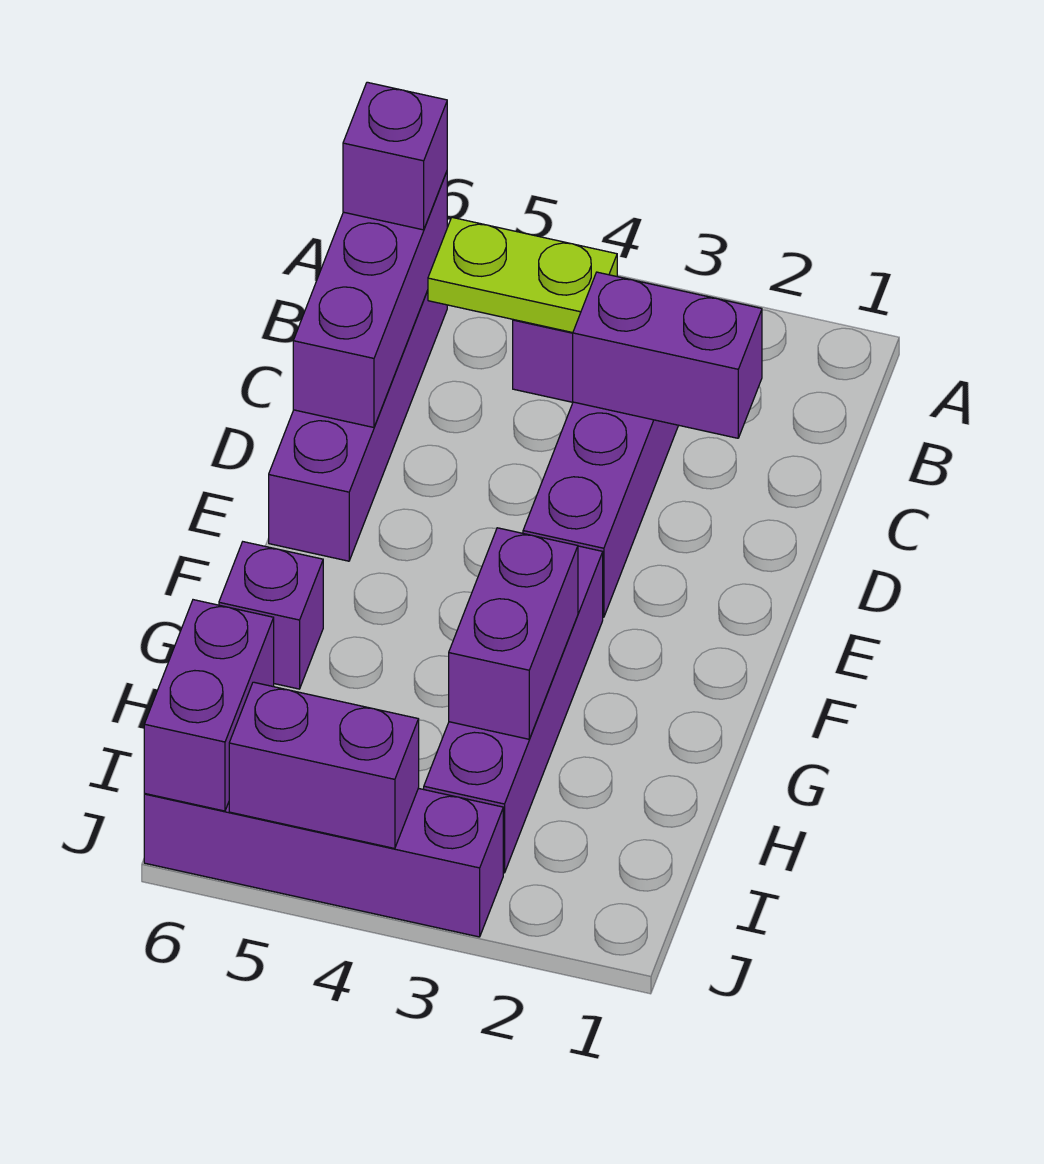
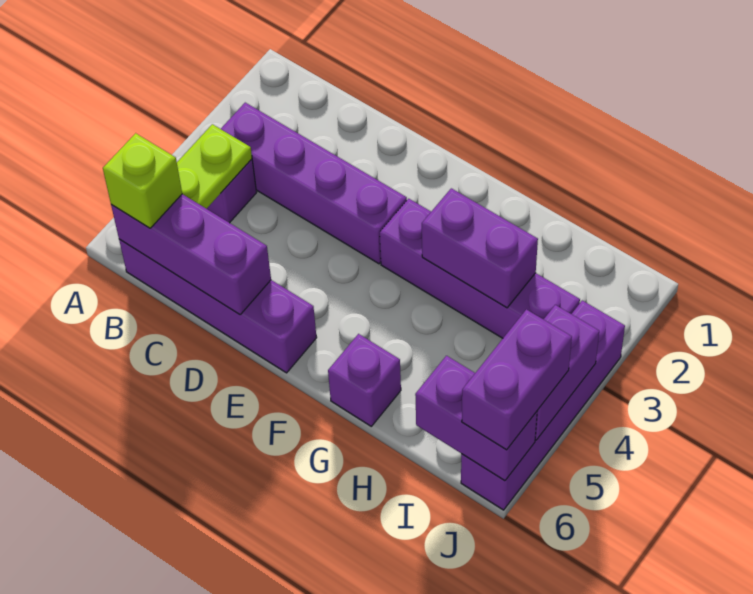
purple brick B6 level 3 -> lime brick B6 level 3
purple brick C2:C3 level 2 -> purple brick J5:J6 level 3

